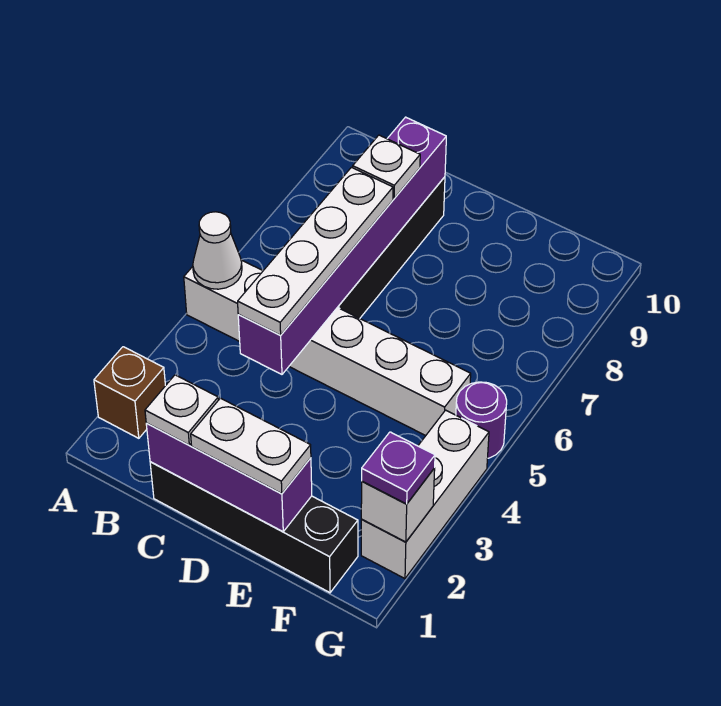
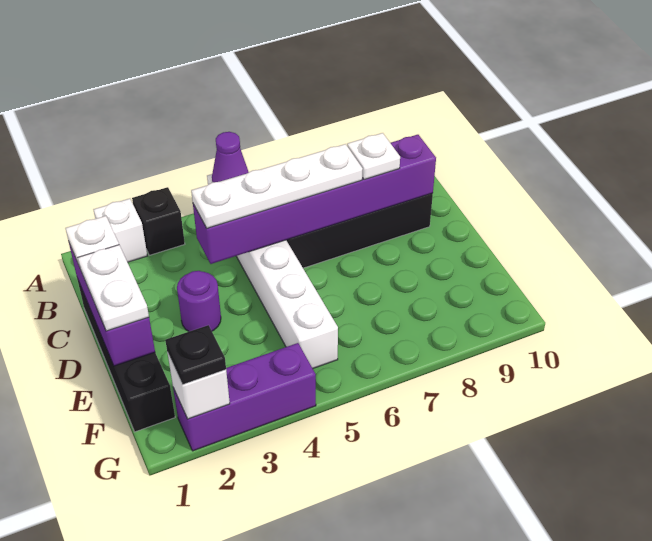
brown brick A2 level 1 -> white brick A2 level 1
none -> black brick A3 level 1
white cone A5 level 2 -> purple cone A5 level 2
white brick G2:G4 level 1 -> purple brick G2:G4 level 1
purple plate G2 level 3 -> black plate G2 level 3
purple round brick G5 level 1 -> purple round brick D3 level 1

